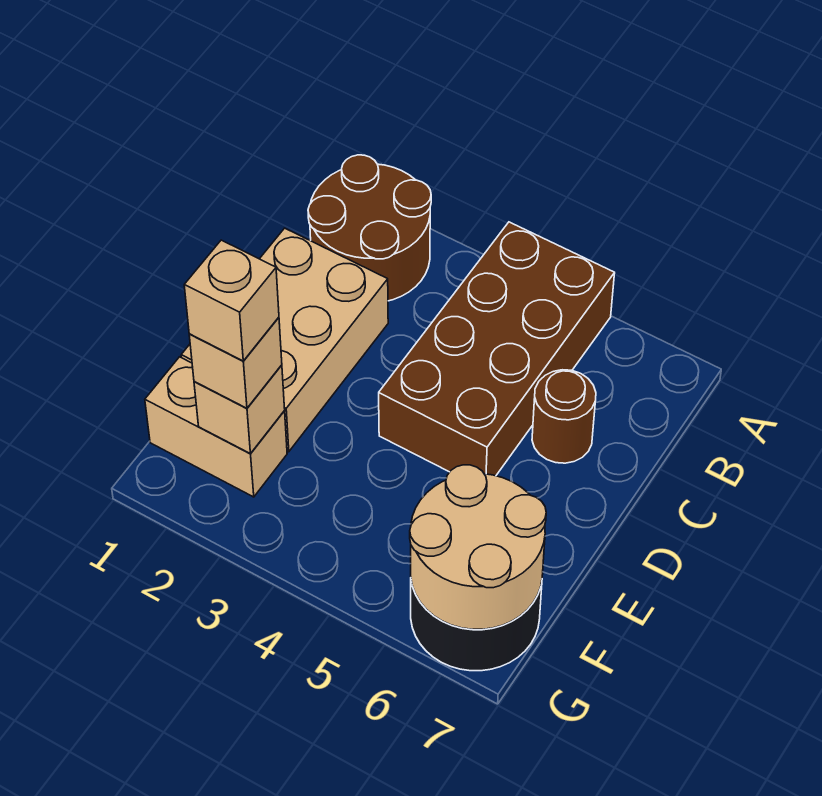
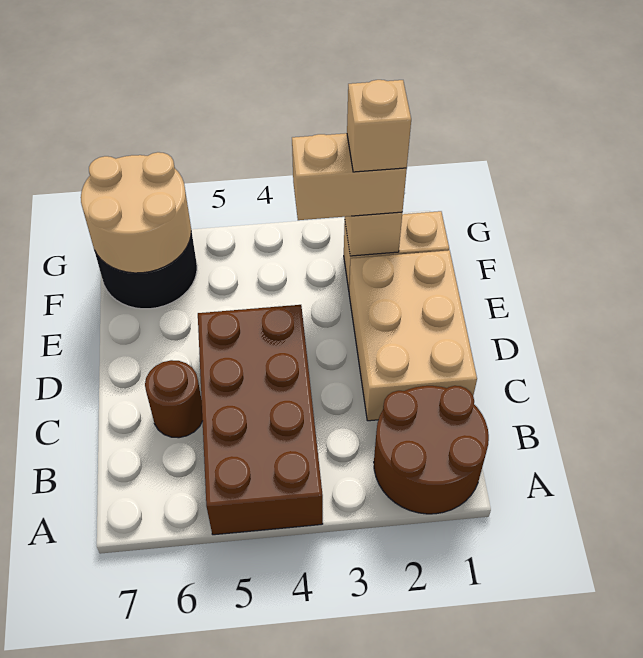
tan brick F2 level 3 -> tan brick F2:F3 level 3

